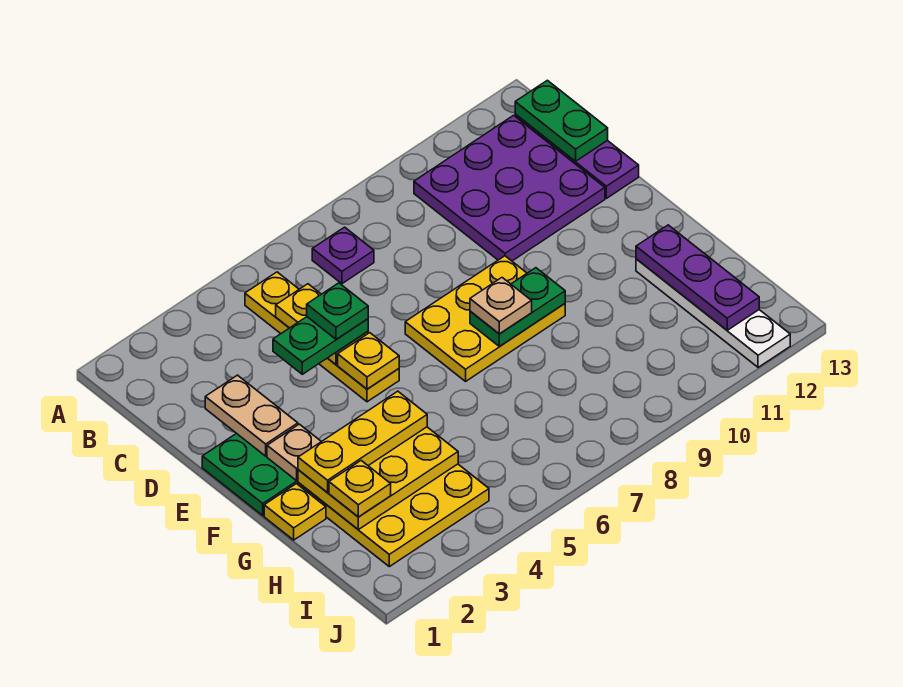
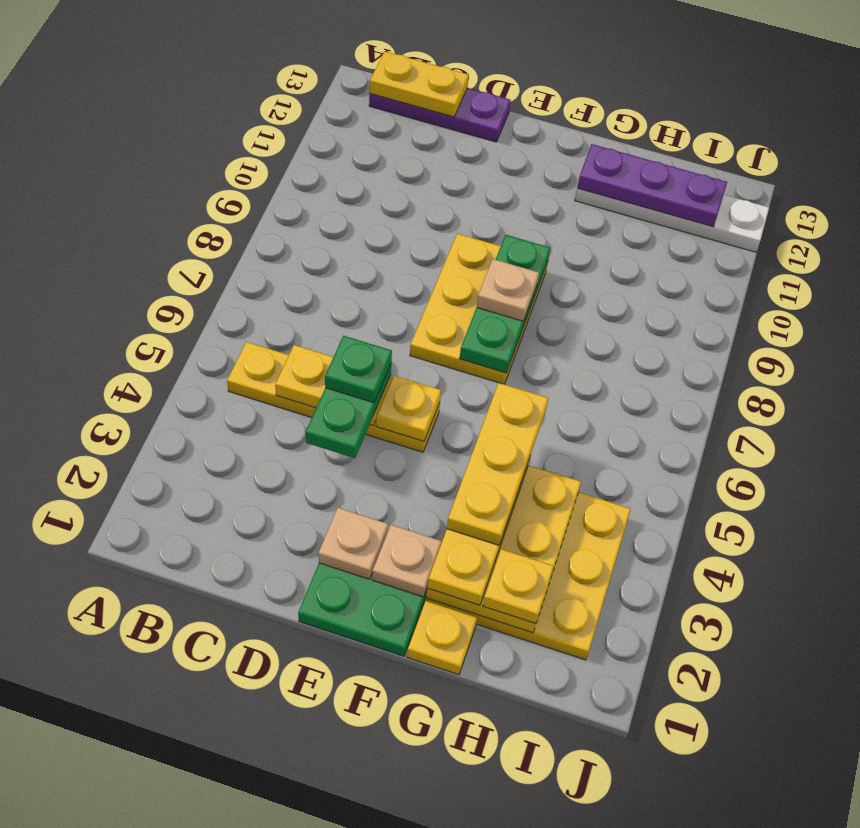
purple plate B7 level 1 -> none
purple plate B10:D12 level 1 -> none
green plate B13:C13 level 2 -> yellow plate B13:C13 level 2
tan plate D2:E2 level 2 -> tan plate E2 level 2
green plate F8:F9 level 2 -> green plate F7:F9 level 2
none -> yellow plate G3:G5 level 4

